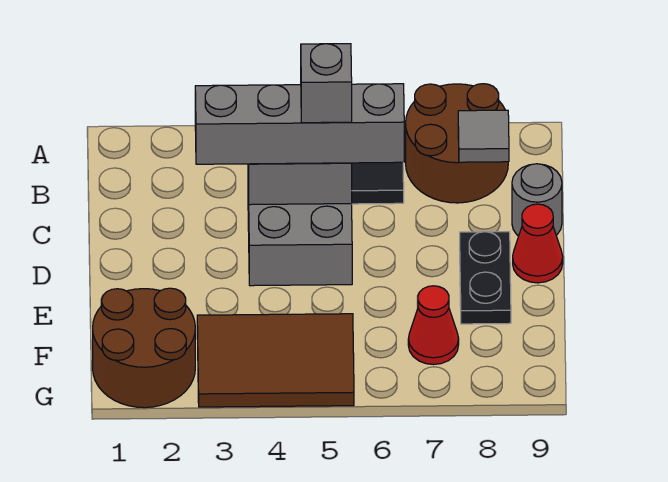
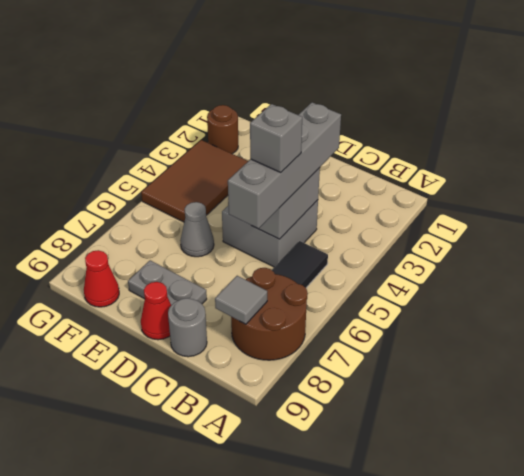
black plate D8:E8 level 1 -> grey plate D8:E8 level 1
none -> grey cone E6 level 1
brown round brick F1:G2 level 1 -> brown round brick G2 level 1
red cone F7 level 1 -> red cone F9 level 1

